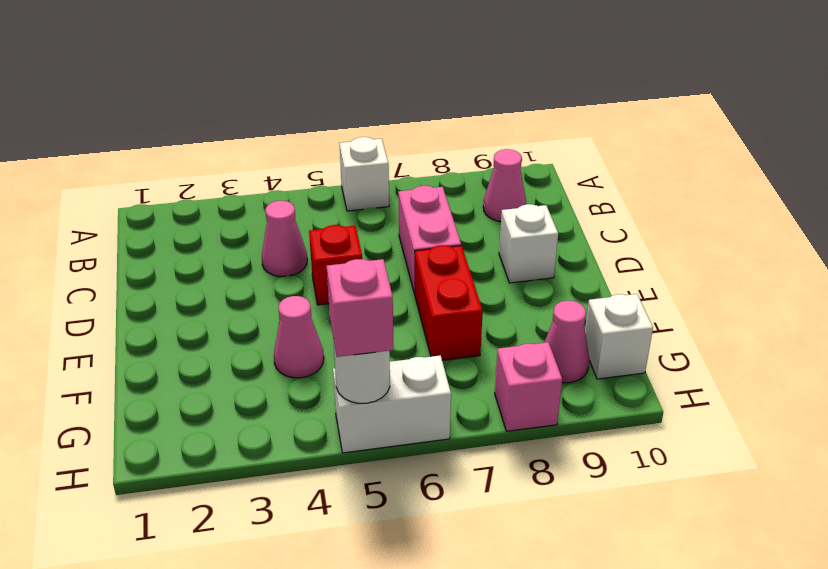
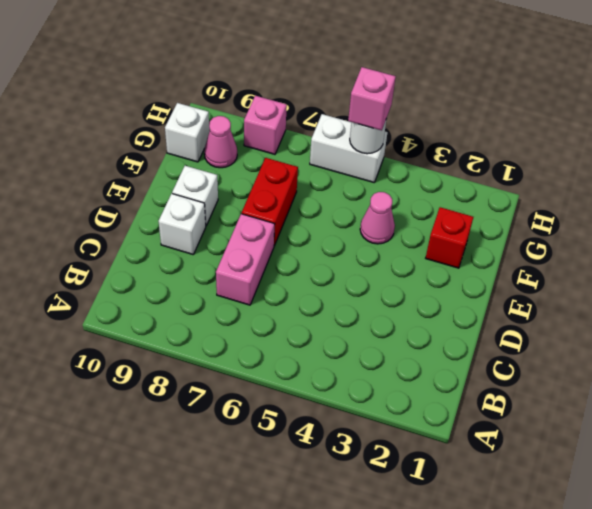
white brick A6 level 1 -> white brick E9 level 1
pink cone B9 level 1 -> none
pink cone C4 level 1 -> none
red brick D5 level 1 -> red brick F2 level 1

